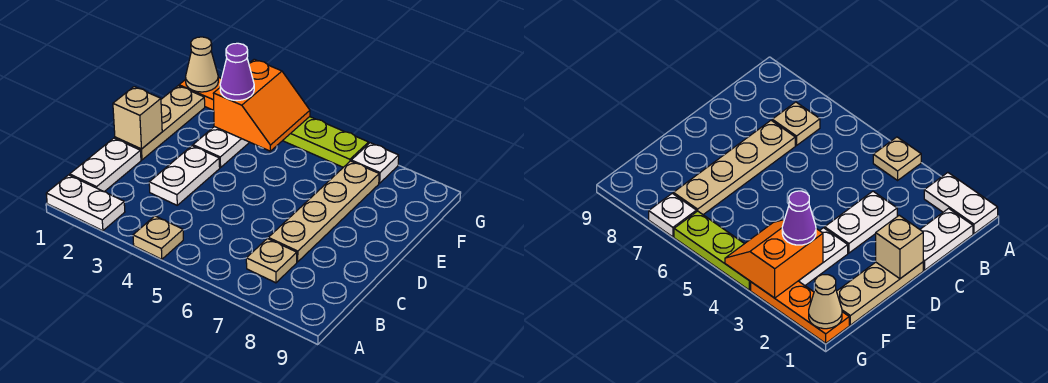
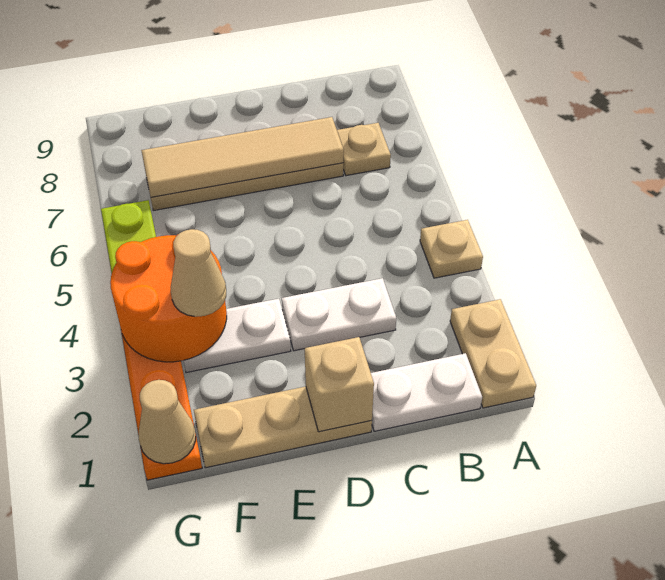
white plate A1:A2 level 1 -> tan plate A1:A2 level 1
none -> tan tile C7:F7 level 2
orange slope F3:G4 level 2 top 3 -> orange round brick F3:G4 level 2
purple cone F3 level 3 -> tan cone F3 level 3
white plate G7 level 1 -> none

